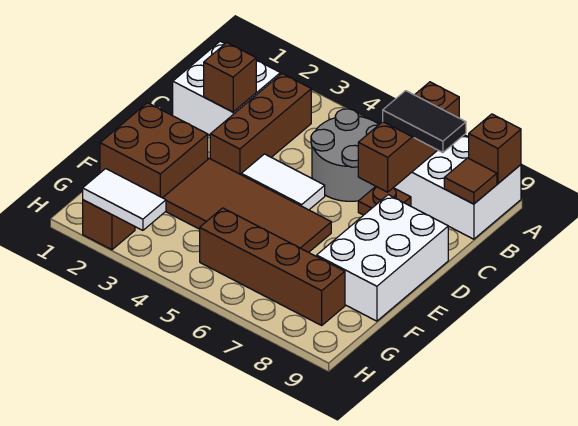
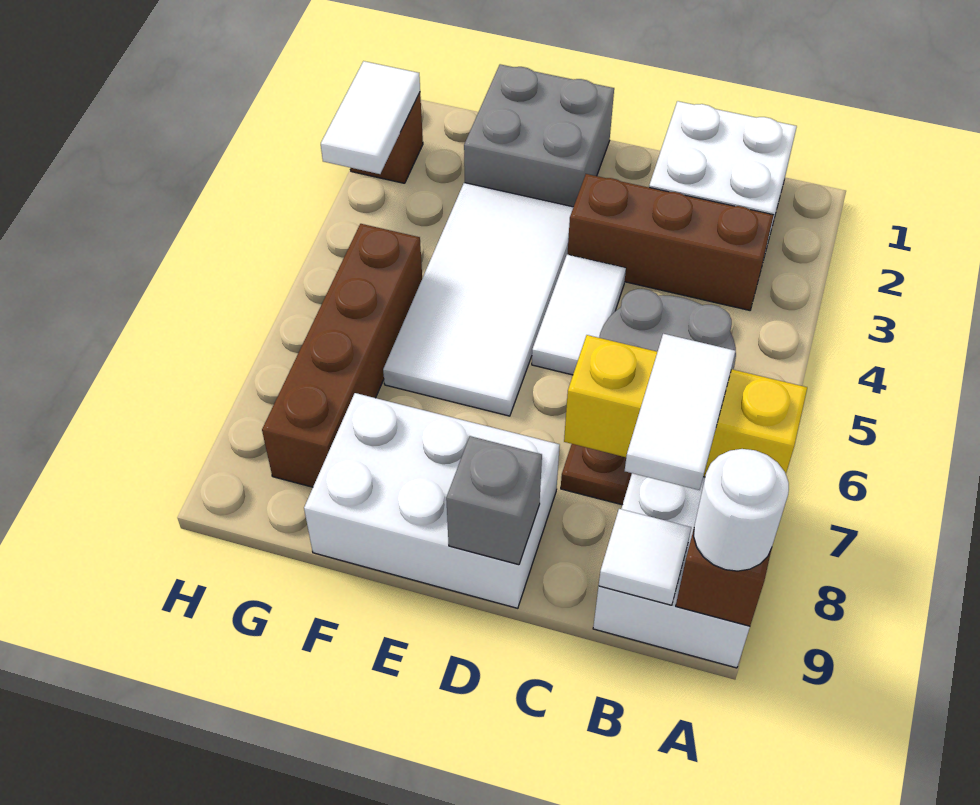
brown brick A7:C7 level 2 -> yellow brick A7:C7 level 2
none -> white round brick A9 level 3
black tile B7:B8 level 3 -> white tile B7:B8 level 3
brown tile B9 level 2 -> white tile B9 level 2
brown brick C2 level 2 -> none
none -> grey brick D9 level 2
brown brick E1:F2 level 1 -> grey brick E1:F2 level 1
brown tile E3:F6 level 1 -> white tile E3:F6 level 1

